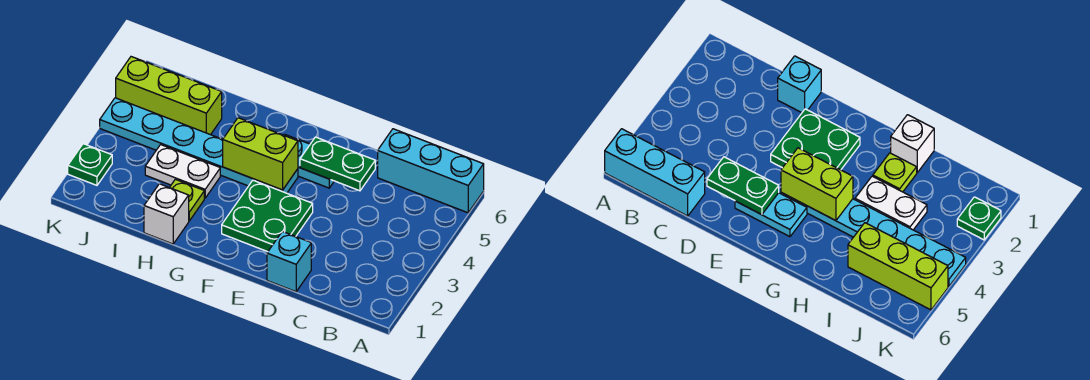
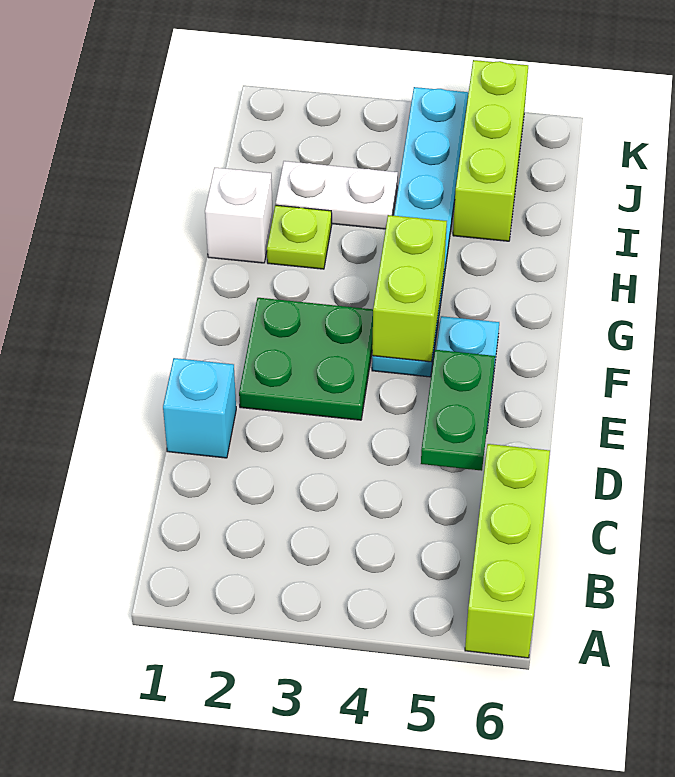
cyan brick A6:C6 level 1 -> lime brick A6:C6 level 1
white plate H3:I3 level 1 -> white plate I2:I3 level 1
green plate K2 level 1 -> none

